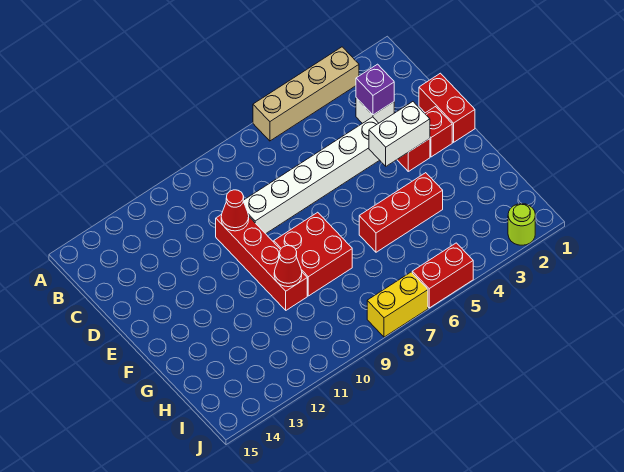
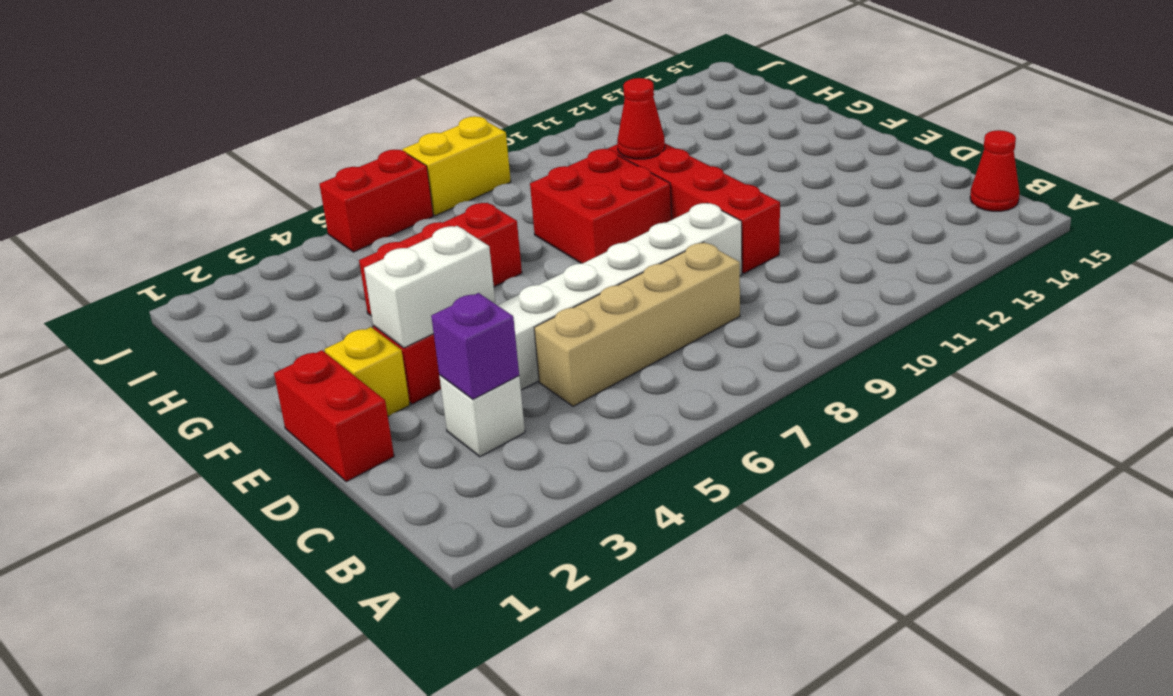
tan brick A3:A6 level 1 -> tan brick C5:C8 level 1
red cone D10 level 2 -> red cone B15 level 1
red brick E2 level 1 -> yellow brick E2 level 1
lime round brick J2 level 1 -> none

